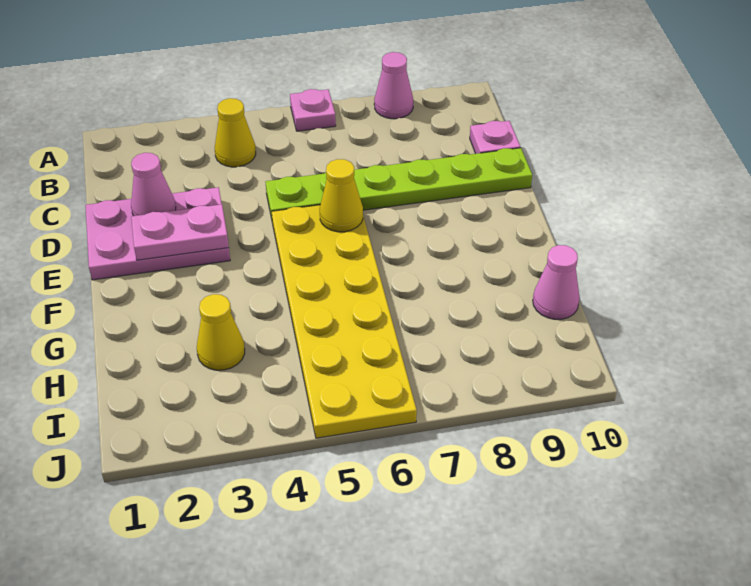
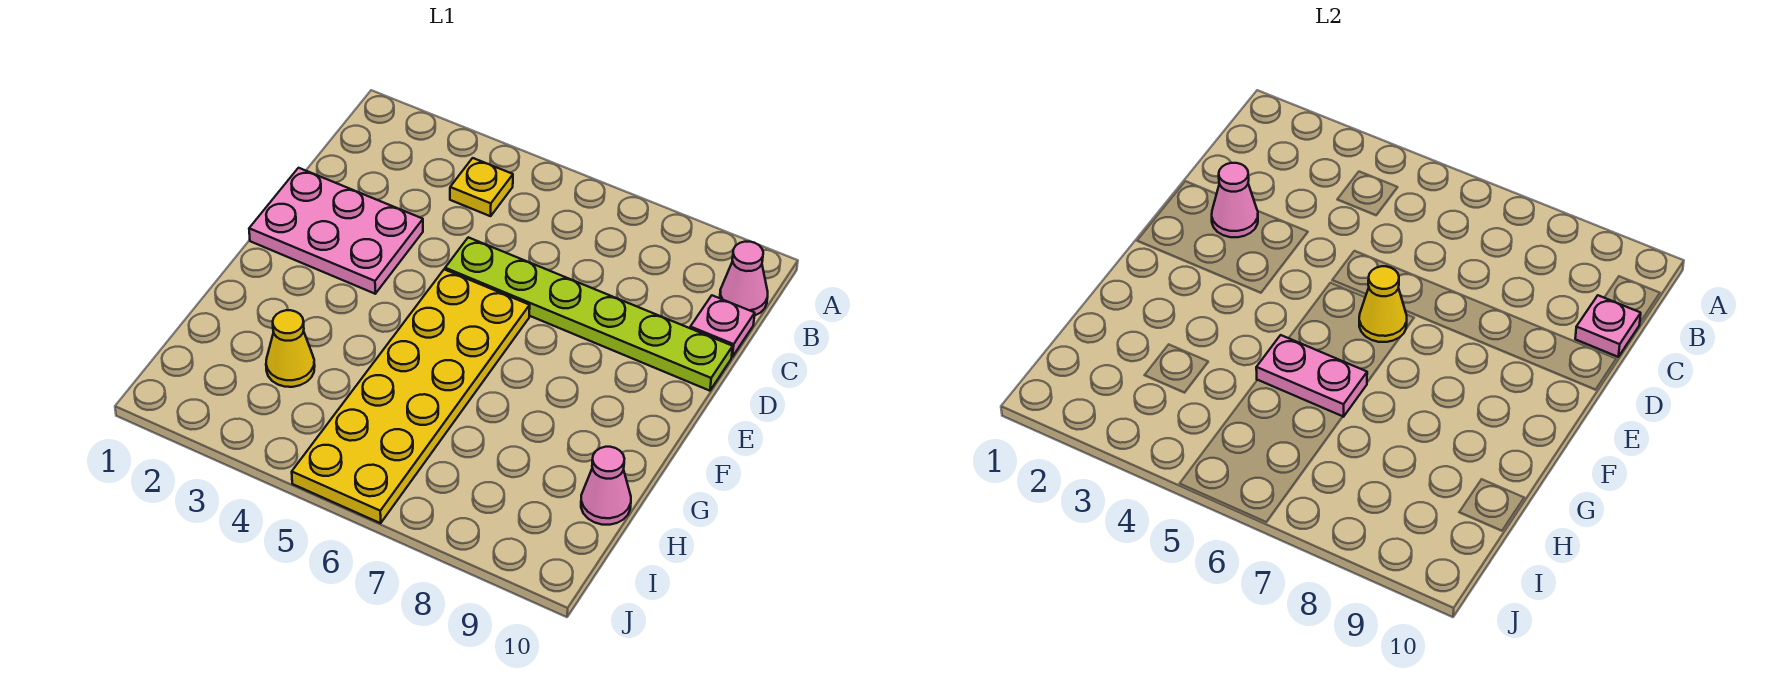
pink plate A6 level 1 -> pink plate C10 level 2
pink cone A8 level 1 -> pink cone B10 level 1
yellow cone B4 level 1 -> yellow plate B4 level 1
pink plate E2:E3 level 2 -> pink plate G5:G6 level 2

